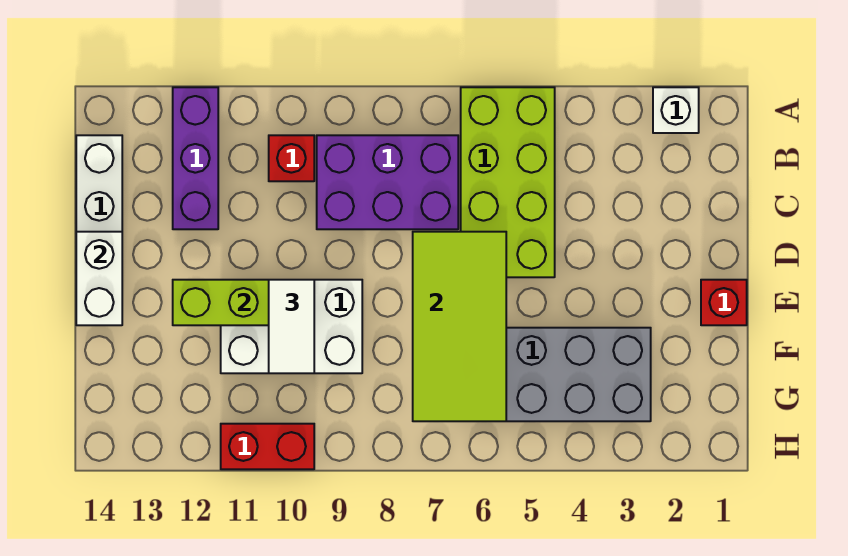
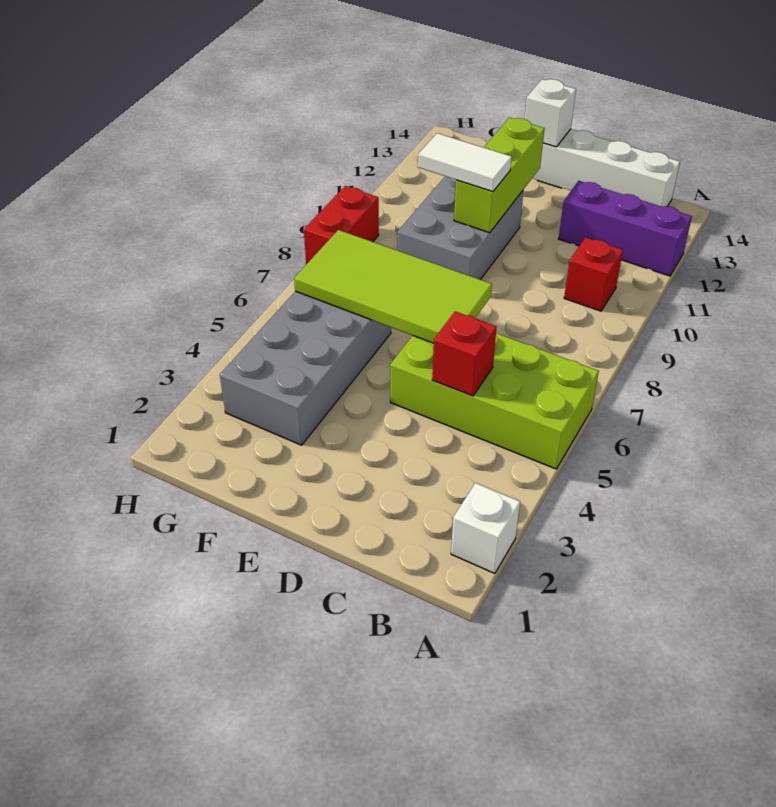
purple brick B7:C9 level 1 -> none
white brick D14:E14 level 2 -> white brick E14 level 2
red brick E1 level 1 -> red brick C5 level 2
white brick E9:F11 level 1 -> grey brick E9:F11 level 1
red brick H10:H11 level 1 -> red brick H8:H9 level 1

